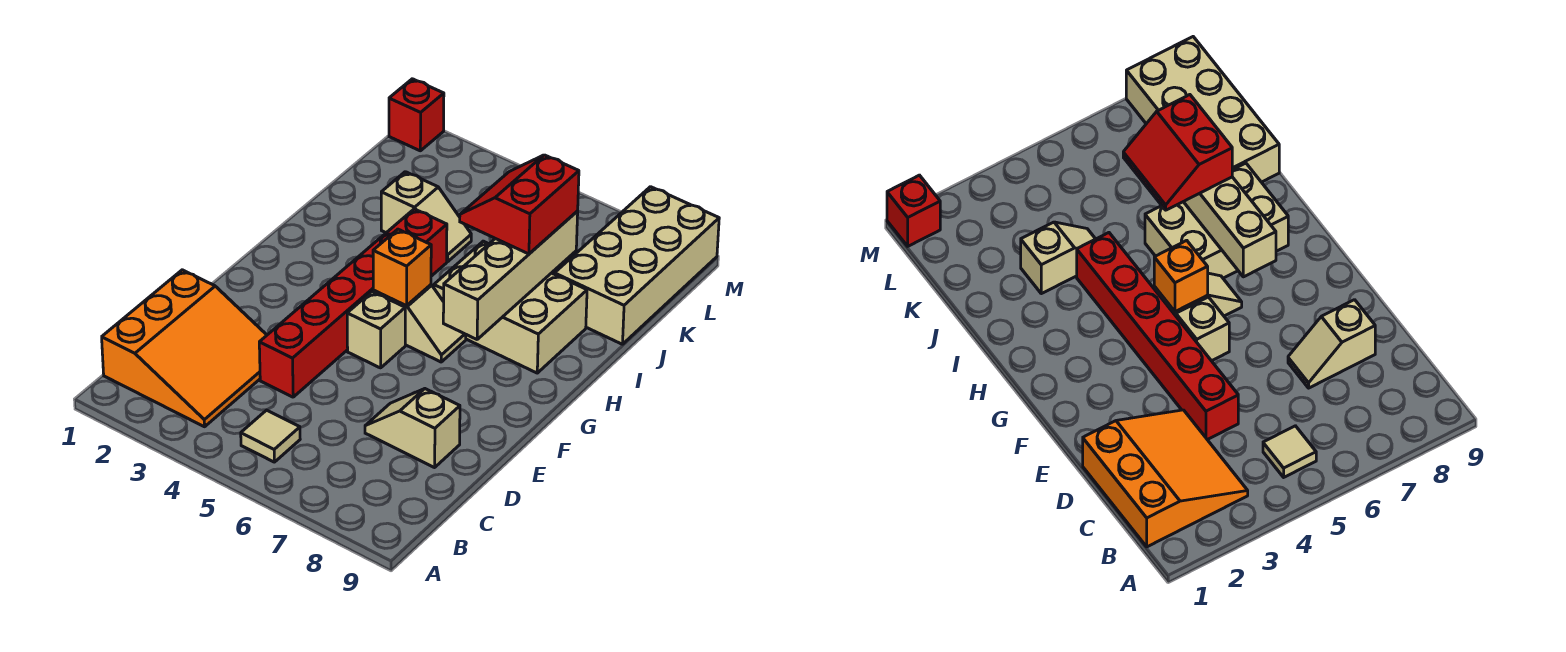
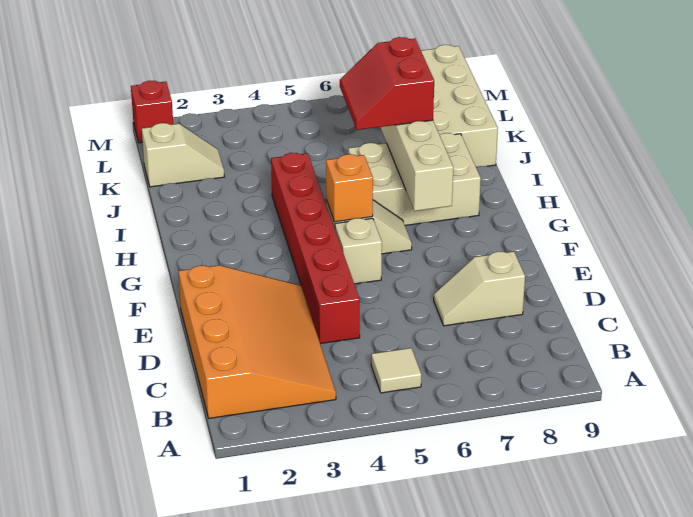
orange slope B1:D3 level 1 top 1 -> orange slope B1:E3 level 1 top 1
tan slope J3:J4 level 1 top 3 -> tan slope K1:K2 level 1 top 1

